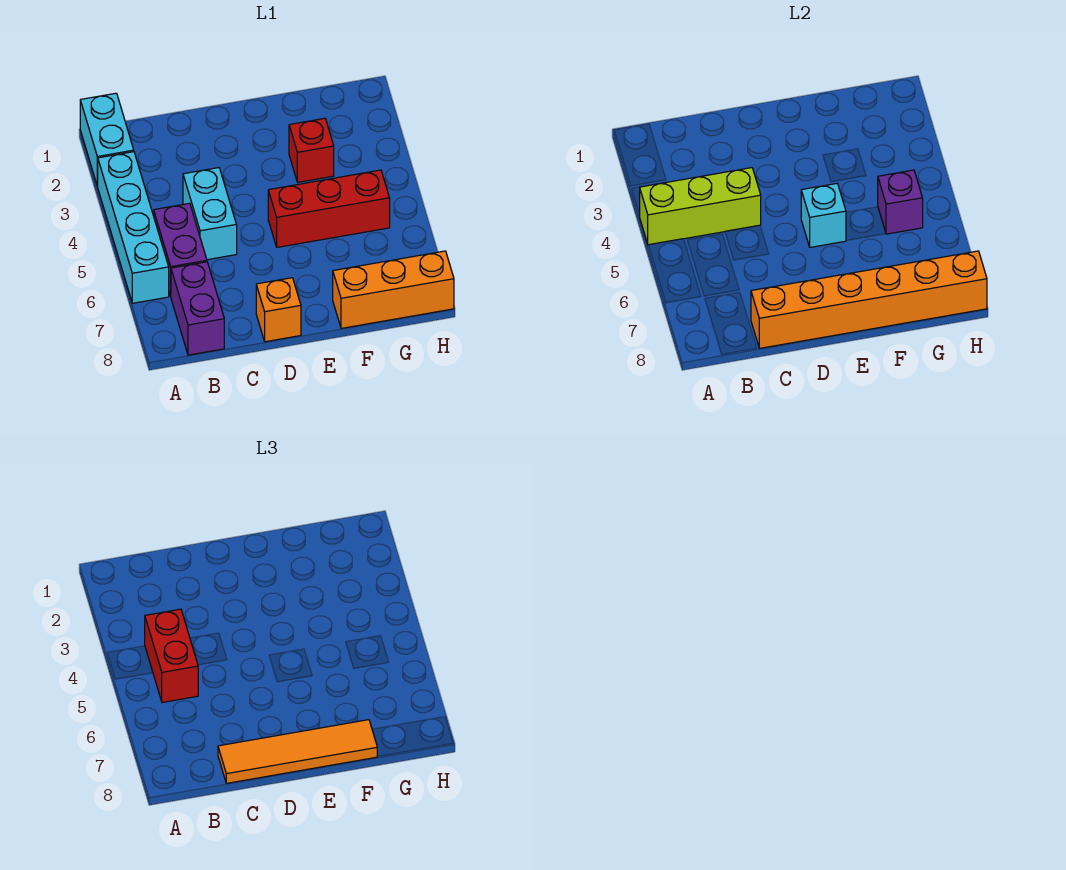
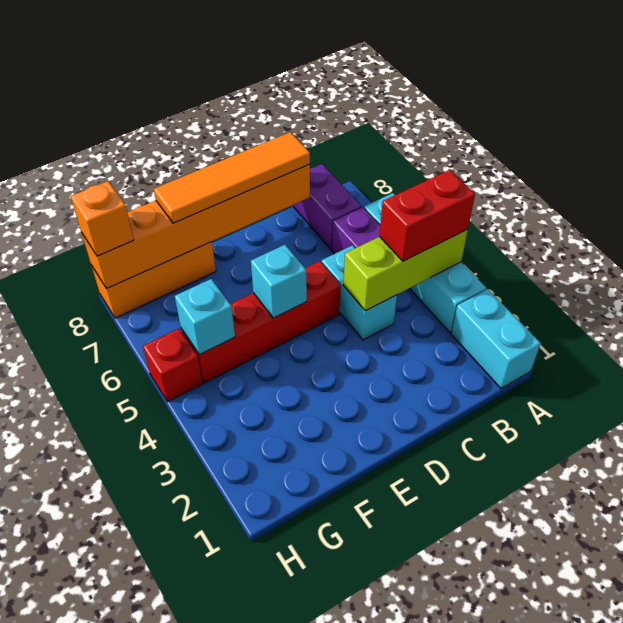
red brick B4:B5 level 3 -> red brick A4:B4 level 3
orange brick D8 level 1 -> orange brick H8 level 3
red brick E5:G5 level 1 -> red brick D5:G5 level 1
red brick F3 level 1 -> red brick H5 level 1
purple brick G5 level 2 -> cyan brick G5 level 2

